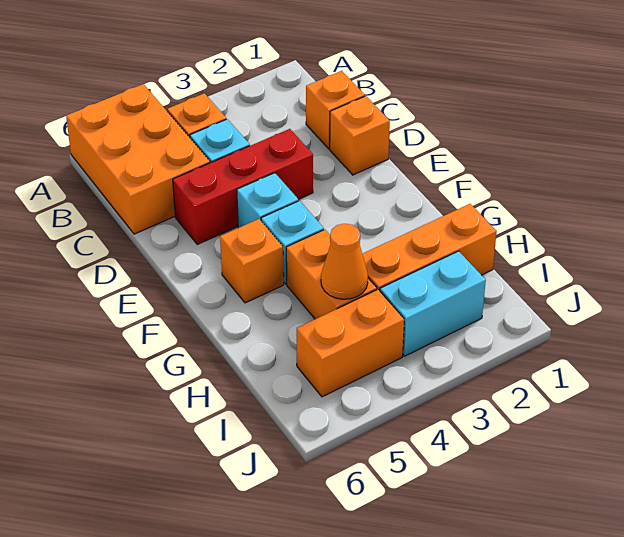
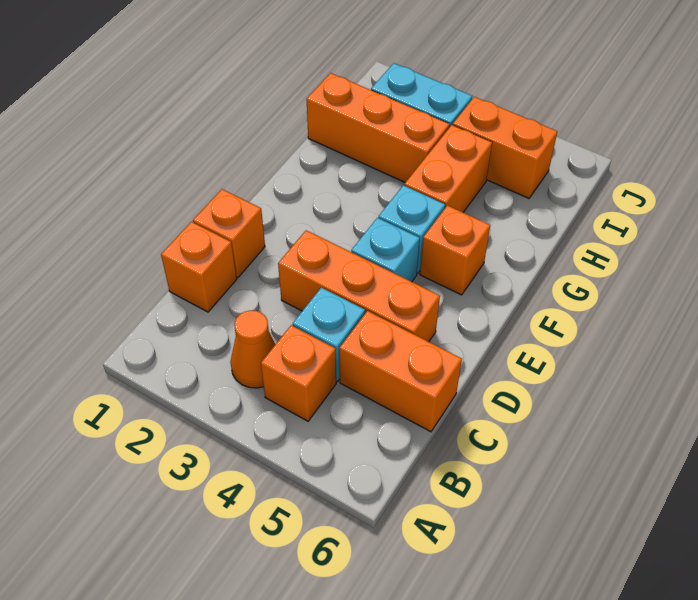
orange brick A5:C6 level 1 -> orange brick C5:C6 level 1
red brick D3:D5 level 1 -> orange brick D3:D5 level 1
orange cone H4 level 2 -> orange cone B3 level 1

